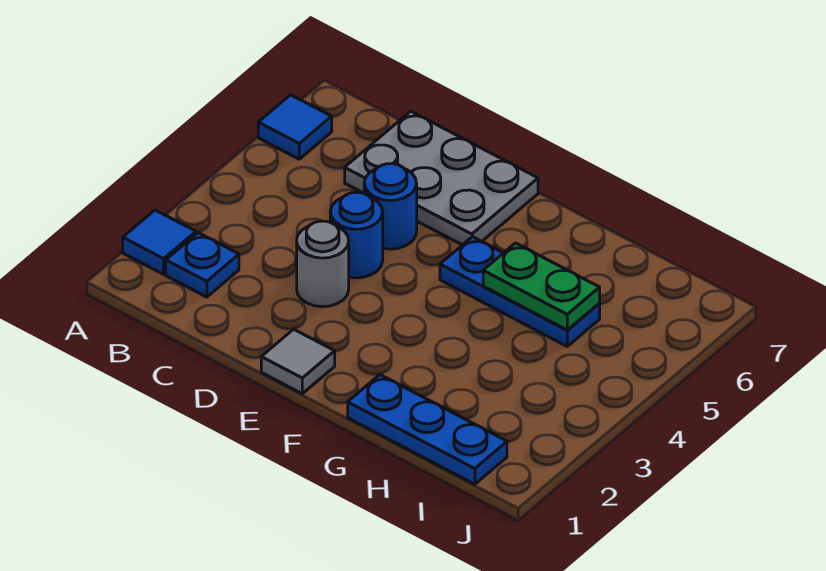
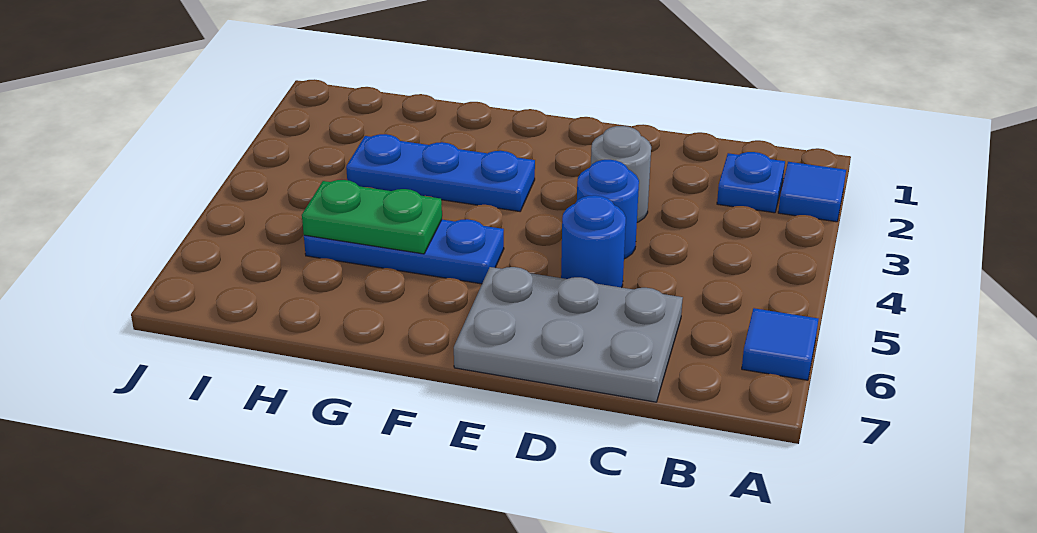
grey tile E1 level 1 -> none
blue plate G1:I1 level 1 -> blue plate F3:H3 level 1

